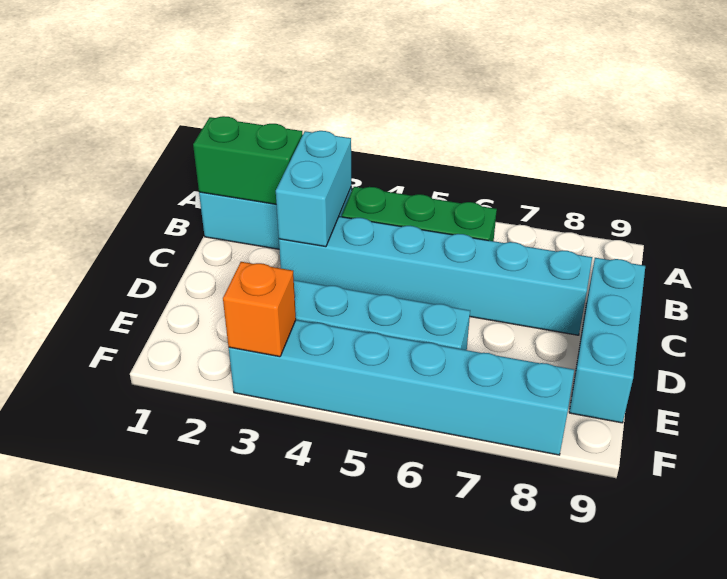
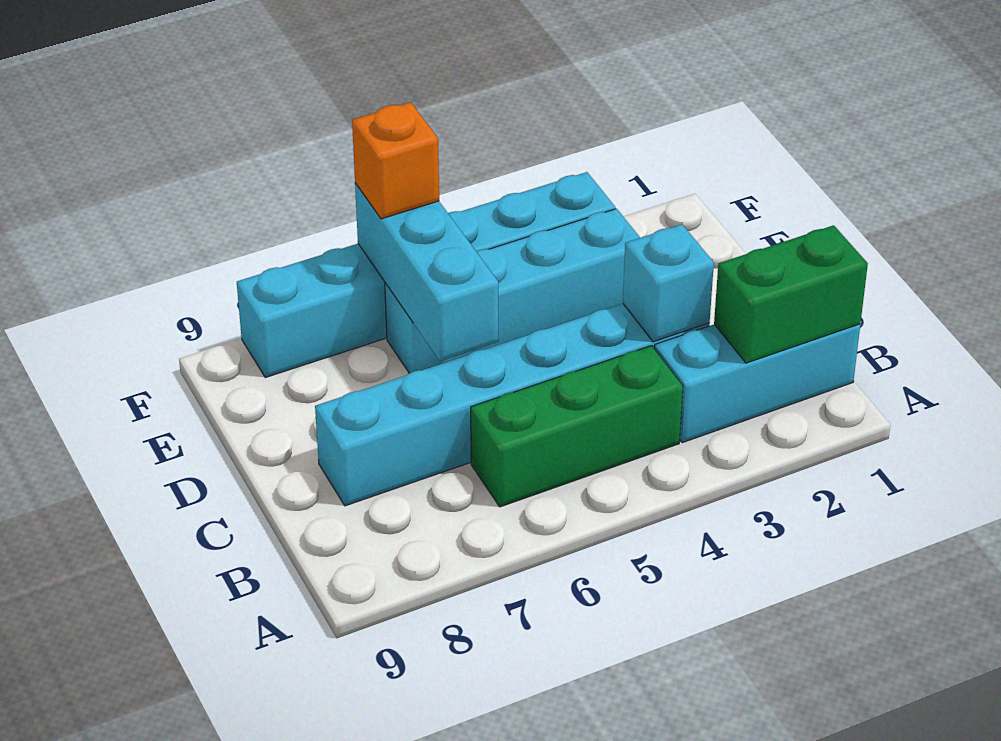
cyan brick B3:C3 level 2 -> cyan brick C3 level 2
cyan brick C9:E9 level 1 -> cyan brick D6:F6 level 2
orange brick F3 level 2 -> orange brick F6 level 3

